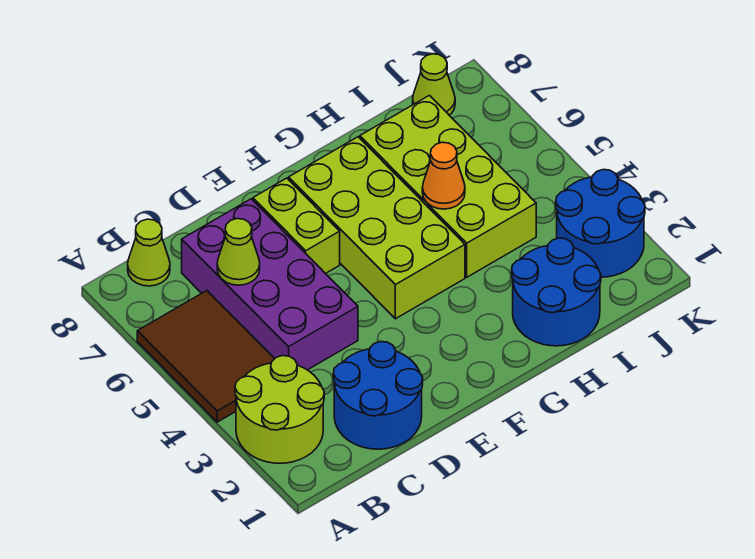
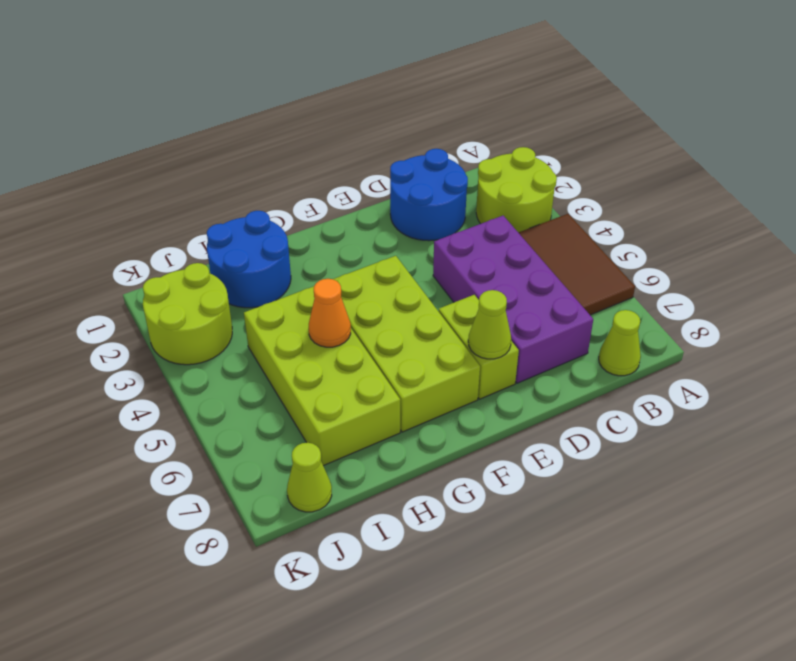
lime cone C6 level 2 -> lime cone E7 level 2
blue round brick J2:K3 level 1 -> lime round brick J2:K3 level 1

